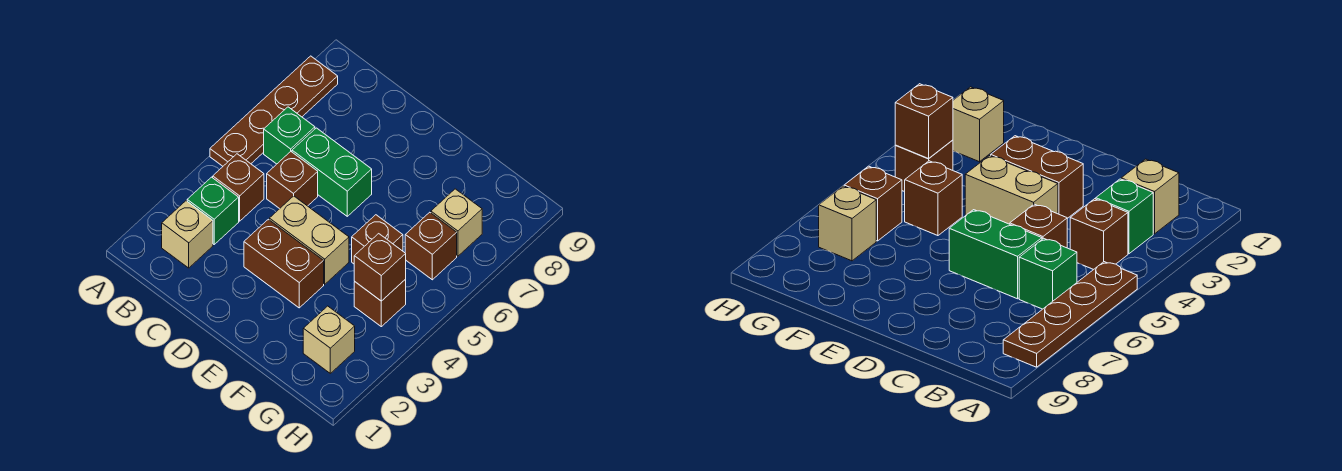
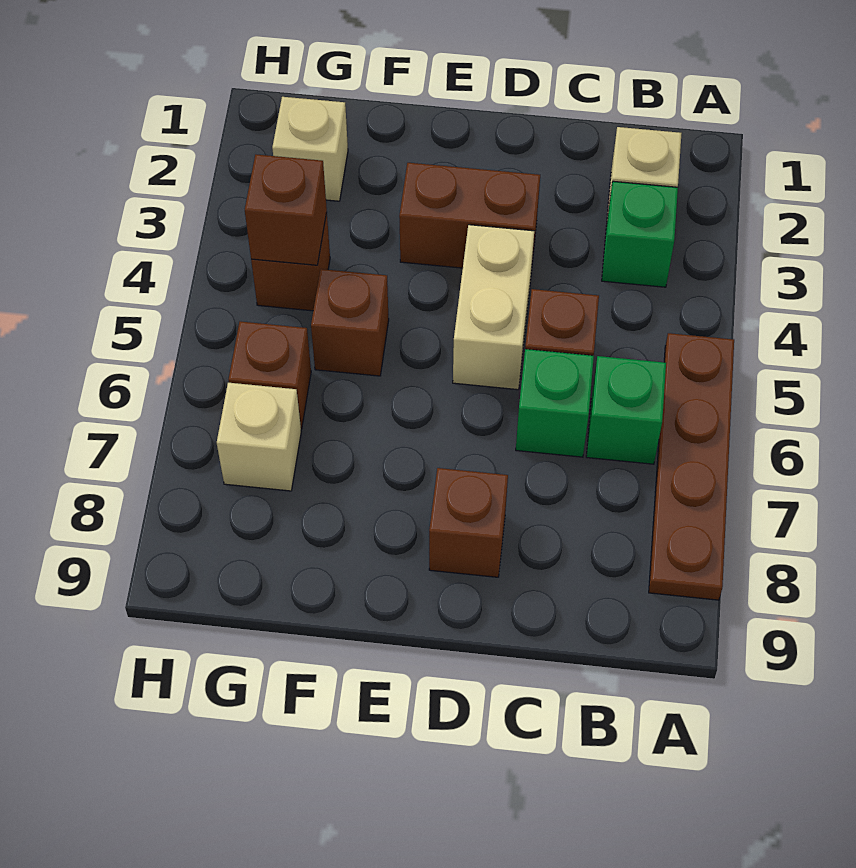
brown brick B4 level 1 -> brown brick D8 level 1
green brick C6:D6 level 1 -> green brick C6 level 1
tan brick D4:E4 level 1 -> tan brick D4:D5 level 1

